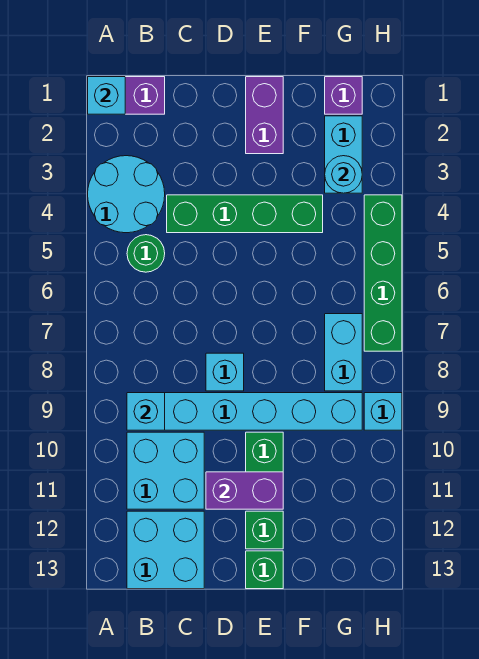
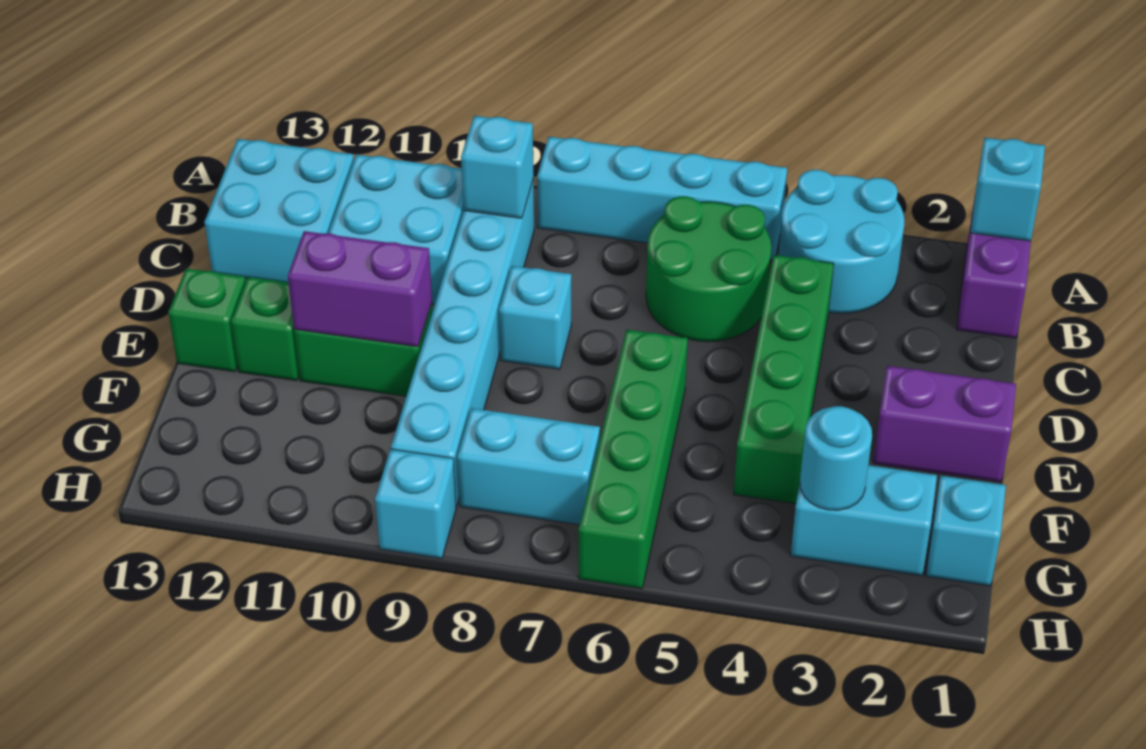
none -> cyan brick A5:A8 level 1
green round brick B5 level 1 -> green round brick B5:C6 level 1
purple brick D11:E11 level 2 -> purple brick E10:E11 level 2
purple brick G1 level 1 -> cyan brick G1 level 1
green brick H4:H7 level 1 -> green brick E6:H6 level 1

